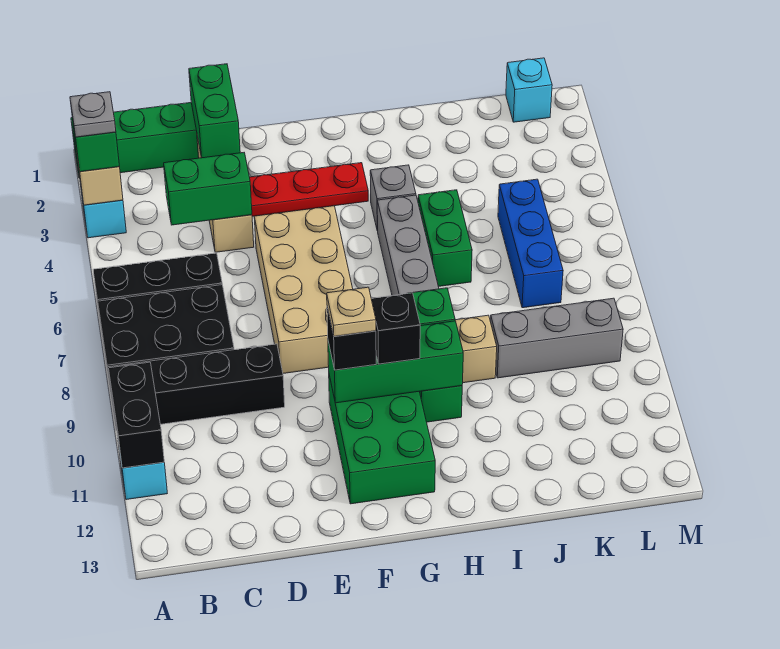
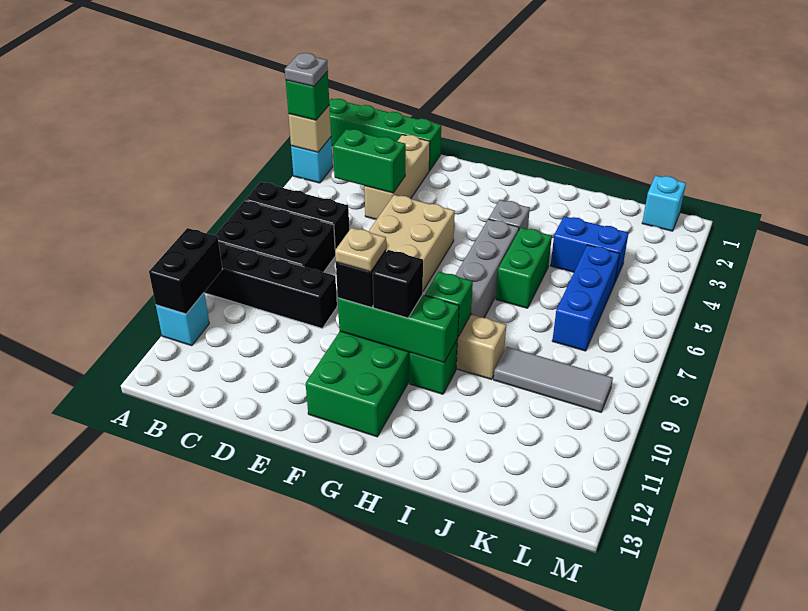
green brick D1:D2 level 2 -> none
red plate E3:G3 level 1 -> none
none -> blue brick J4:K4 level 1
grey brick J9:L9 level 1 -> grey tile J9:L9 level 1

